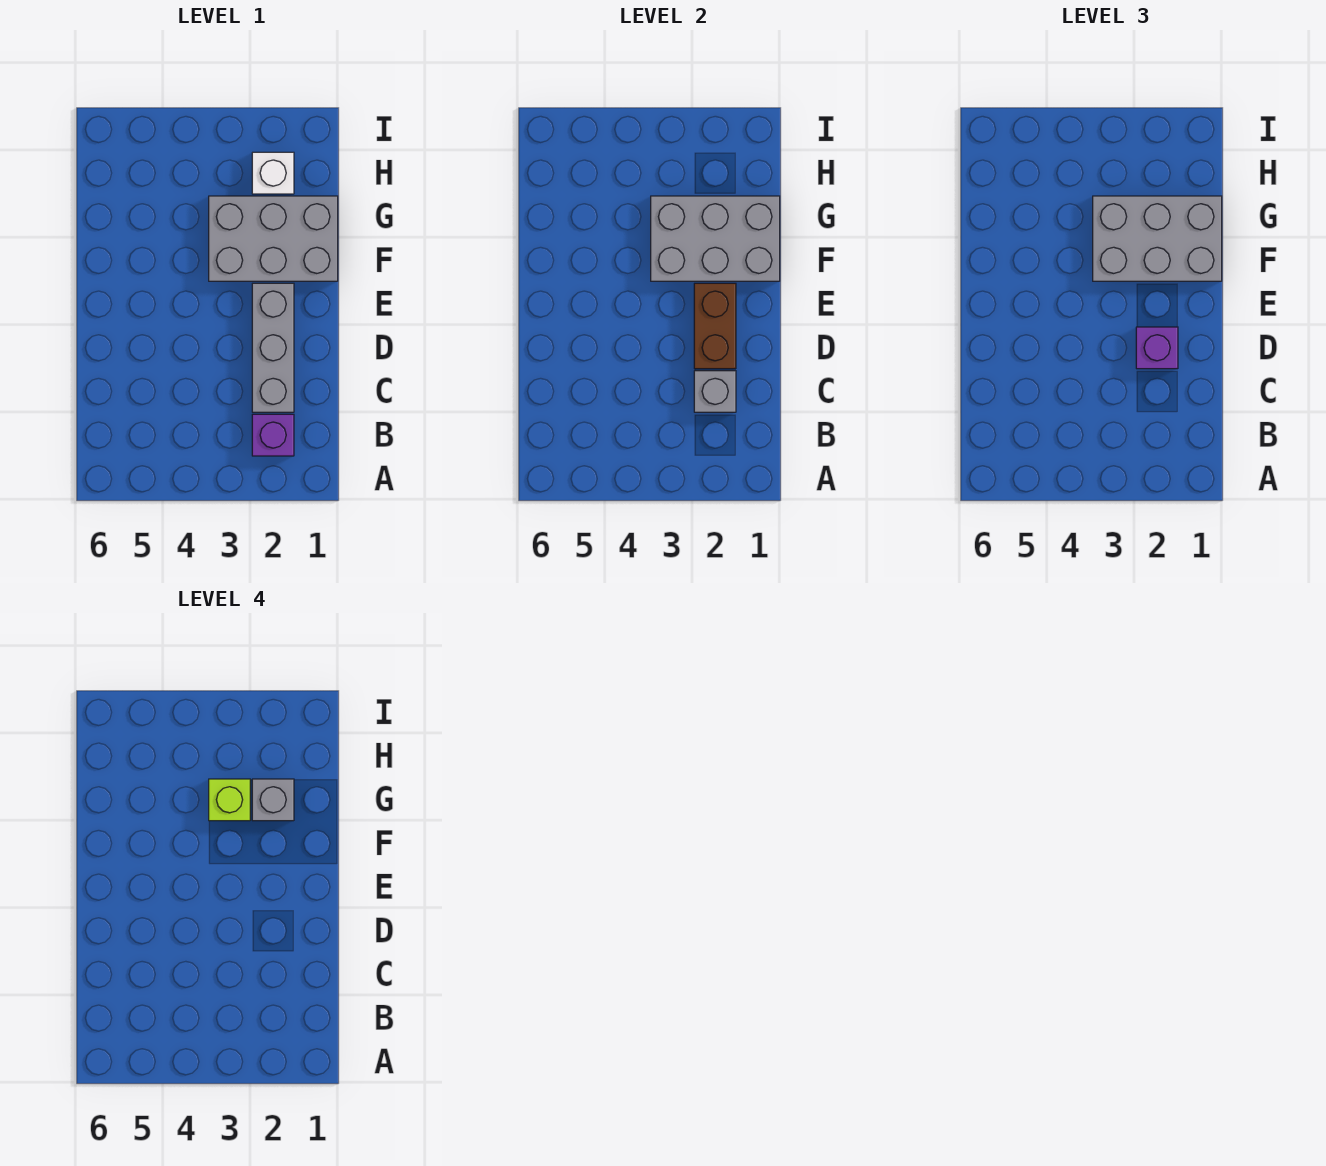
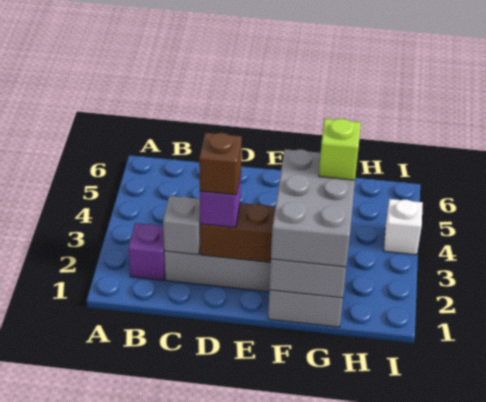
none -> brown brick D2 level 4
grey brick G2 level 4 -> none
white brick H2 level 1 -> white brick I4 level 1

